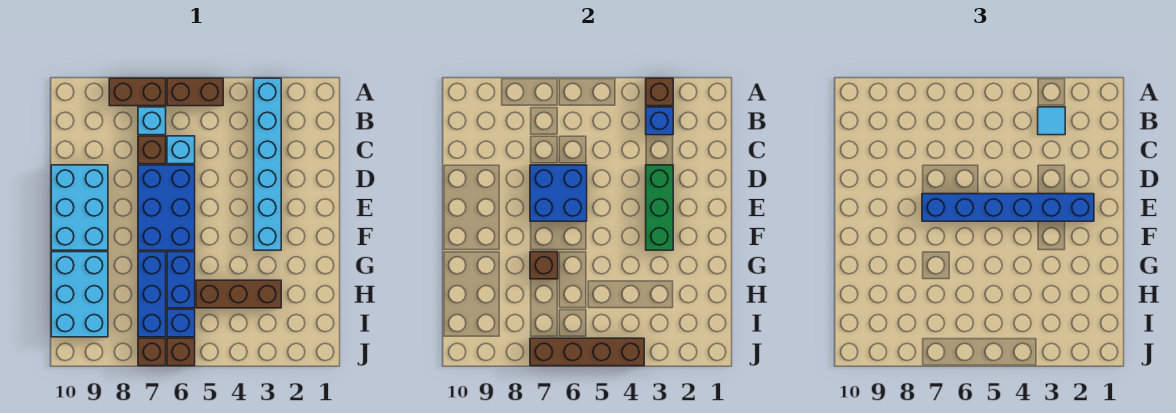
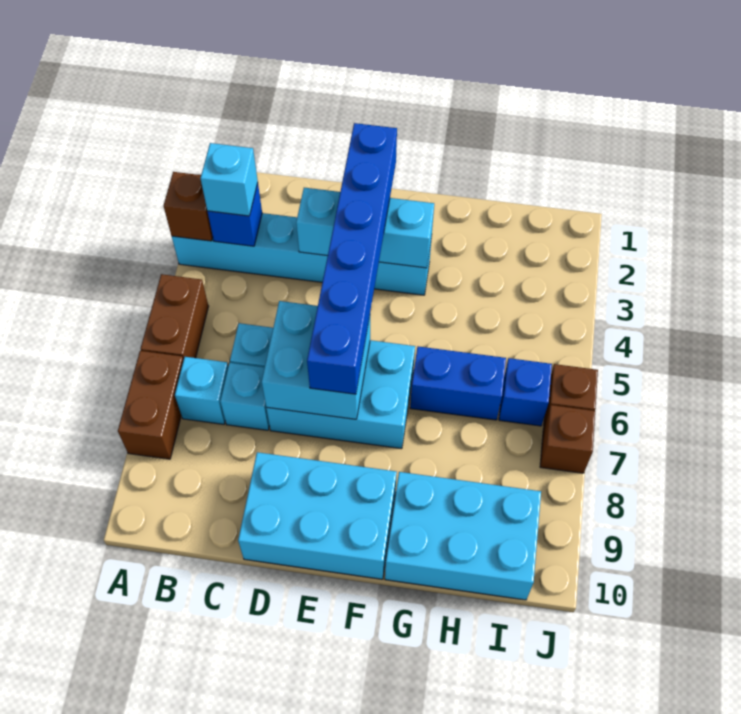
cyan tile B3 level 3 -> cyan brick B3 level 3
brown brick C7 level 1 -> cyan brick C7 level 1
green brick D3:F3 level 2 -> cyan brick D3:F3 level 2
blue brick D6:F7 level 1 -> cyan brick D6:F7 level 1
blue brick D6:E7 level 2 -> cyan brick D6:E7 level 2
blue brick G7:I7 level 1 -> none
brown brick G7 level 2 -> none
brown brick H3:H5 level 1 -> none
brown brick J4:J7 level 2 -> none

